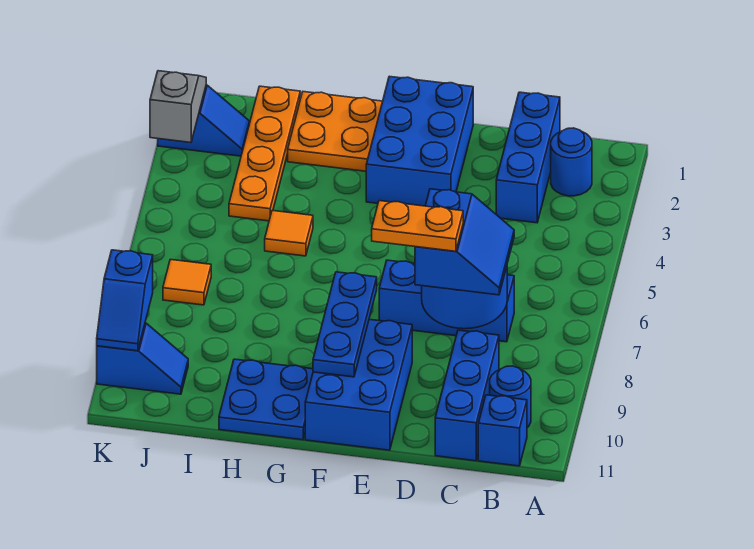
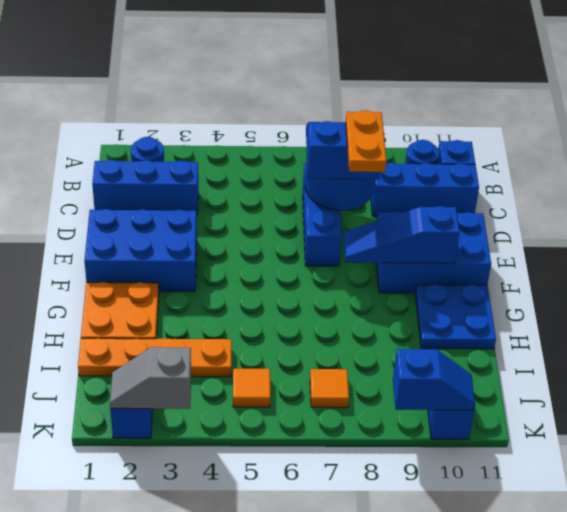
blue plate F8:F10 level 2 -> blue slope F8:F10 level 2 top 10
orange tile H5 level 1 -> orange tile J5 level 1

